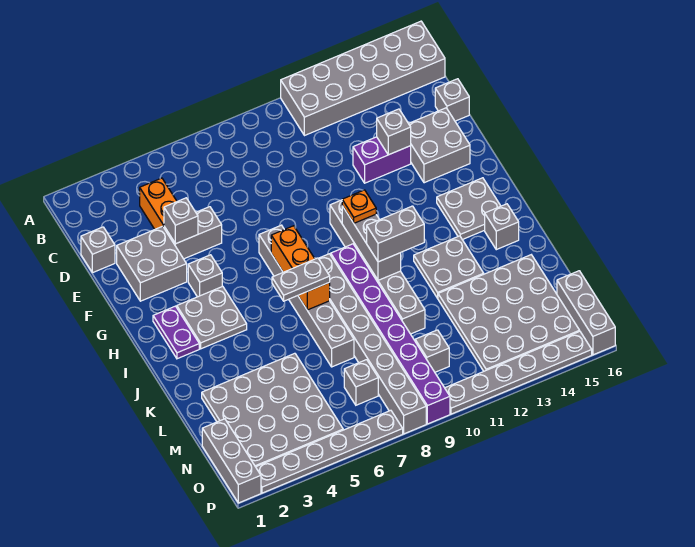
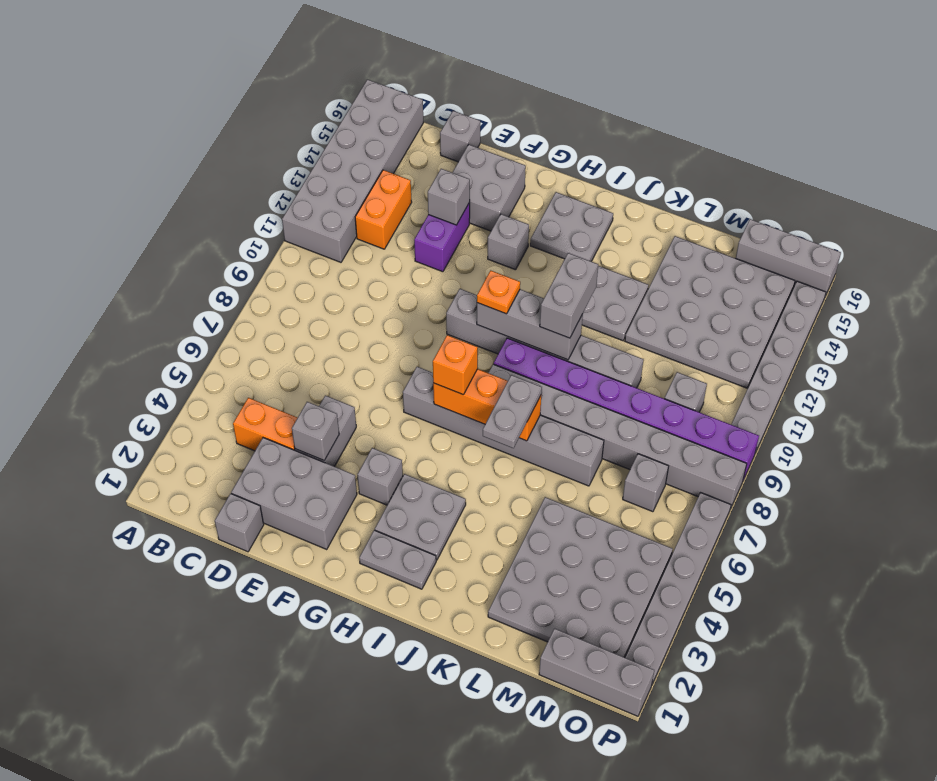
none -> orange brick C12:C13 level 1
grey brick E2:F3 level 1 -> grey brick D2:F3 level 1
purple plate H2:I2 level 1 -> grey plate H2:I2 level 1
none -> orange brick H7 level 3
grey brick J15 level 1 -> grey brick G13 level 1

